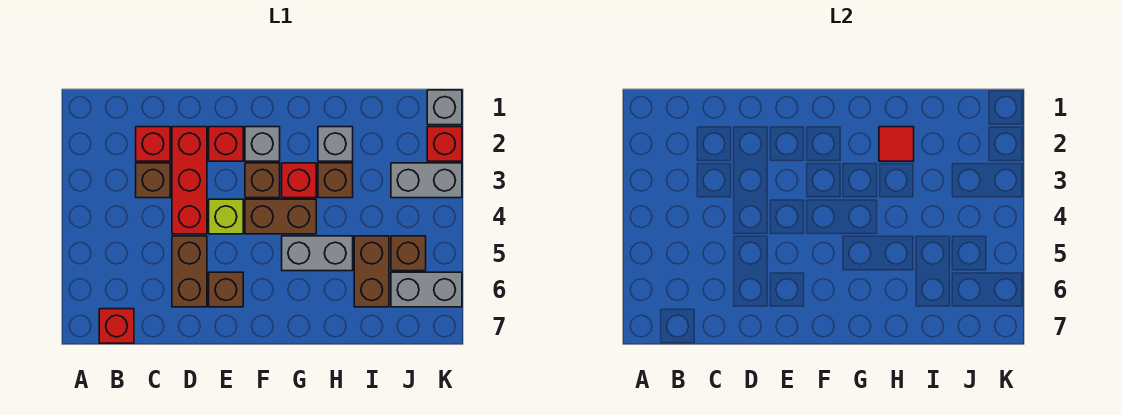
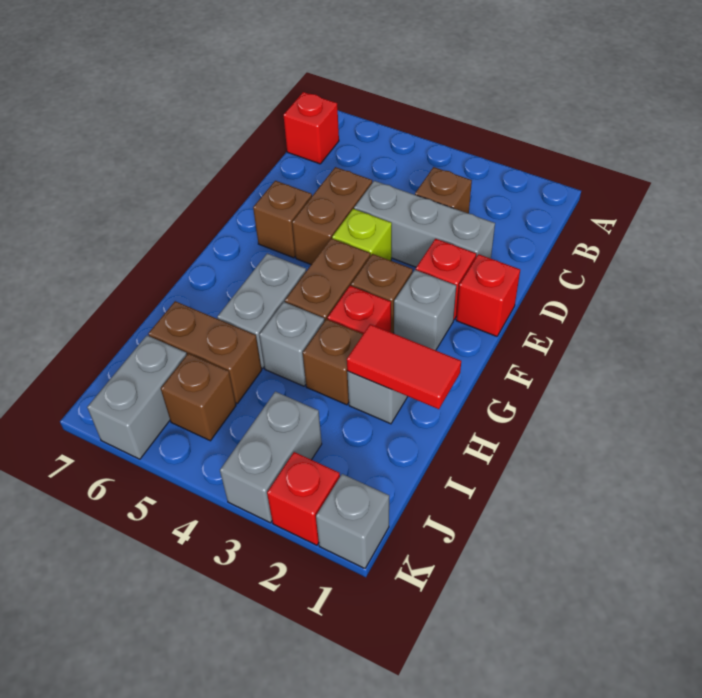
red brick C2 level 1 -> red brick E1 level 1
red brick D2:D4 level 1 -> grey brick D2:D4 level 1
brown brick D5:D6 level 1 -> brown brick D5:E5 level 1
red tile H2 level 2 -> red tile H1:H2 level 2
none -> grey brick H4 level 1

